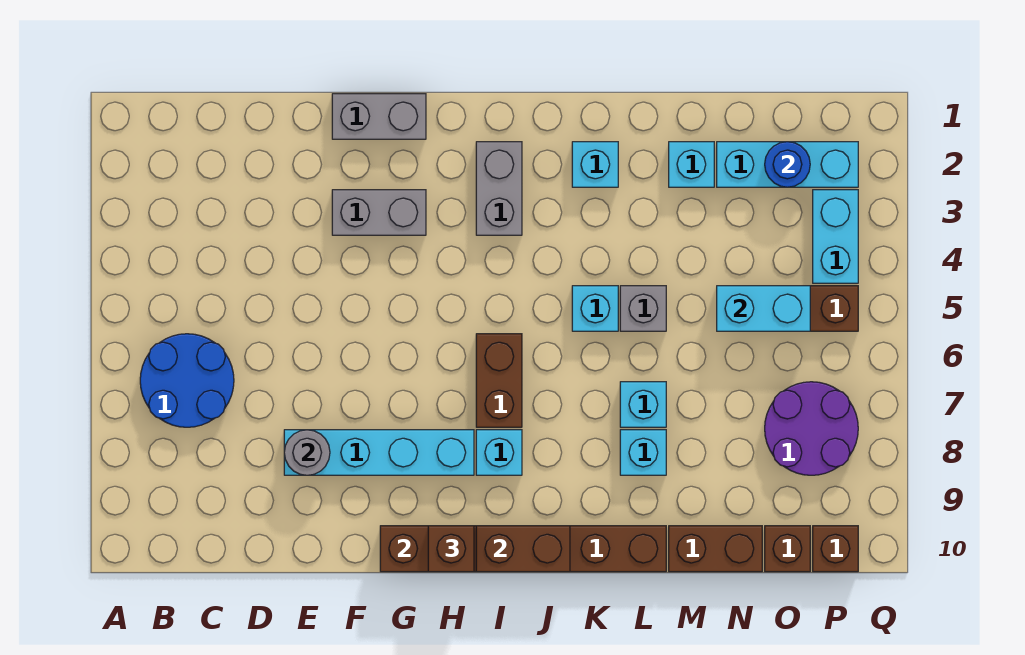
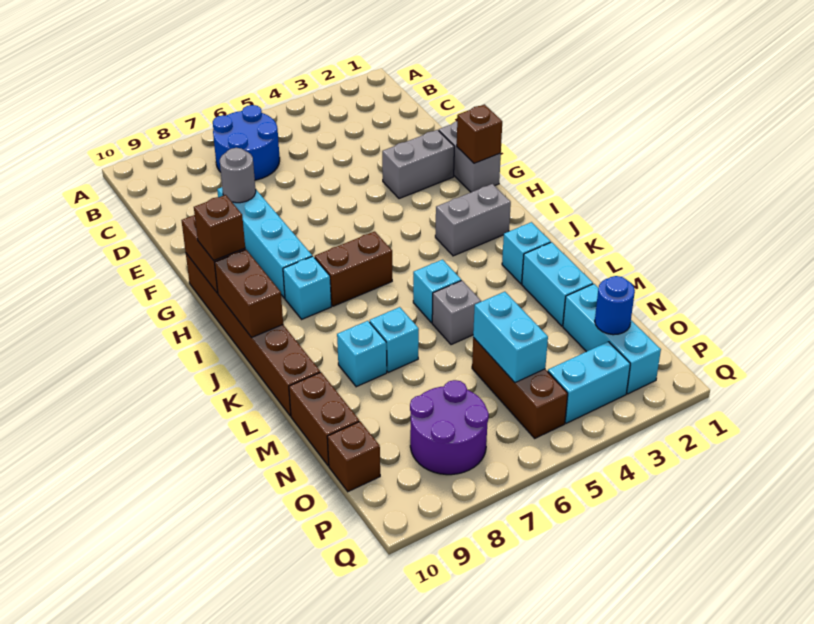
grey brick F3:G3 level 1 -> grey brick F2:F3 level 1
cyan brick M2 level 1 -> cyan brick L2:M2 level 1
brown brick P10 level 1 -> brown brick G1 level 2

